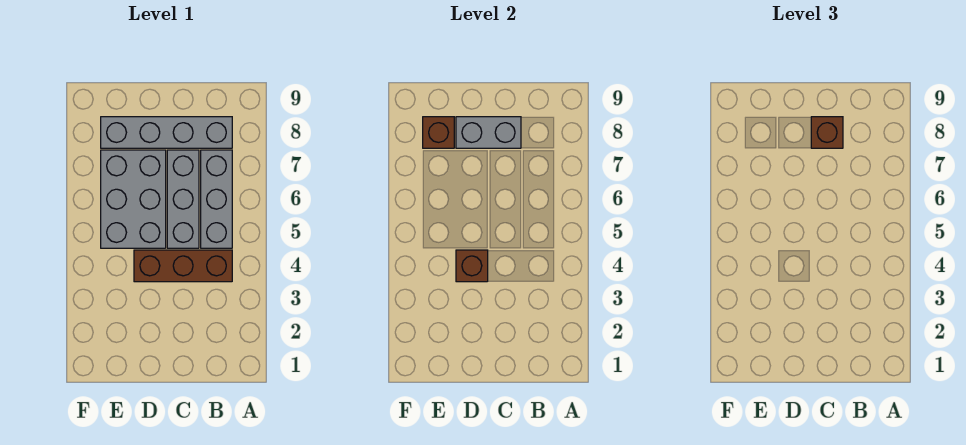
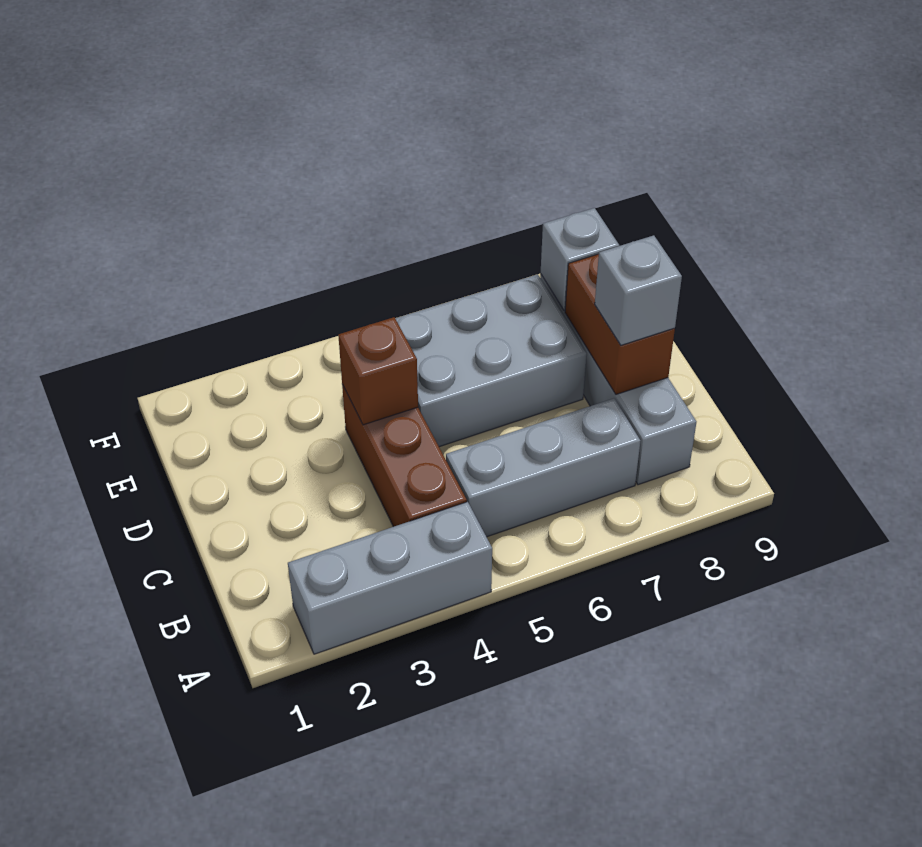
grey brick C5:C7 level 1 -> grey brick A2:A4 level 1
grey brick C8:D8 level 2 -> brown brick C8:D8 level 2
brown brick C8 level 3 -> grey brick C8 level 3
brown brick E8 level 2 -> grey brick E8 level 2

